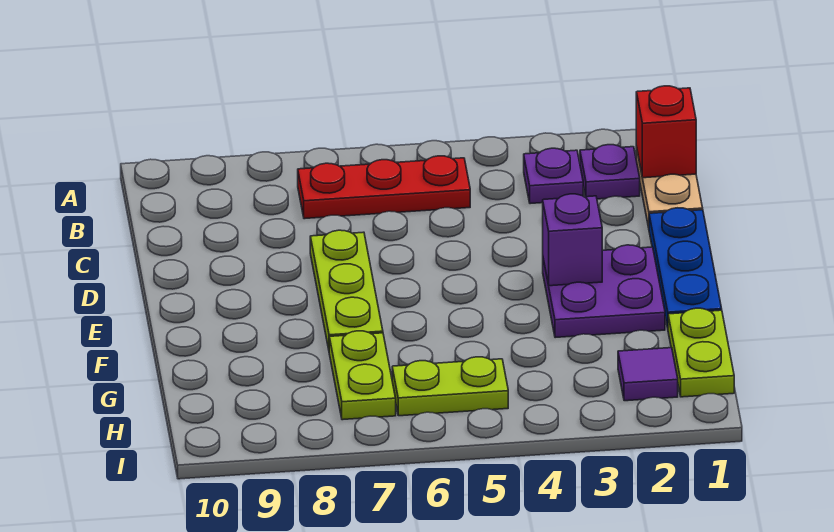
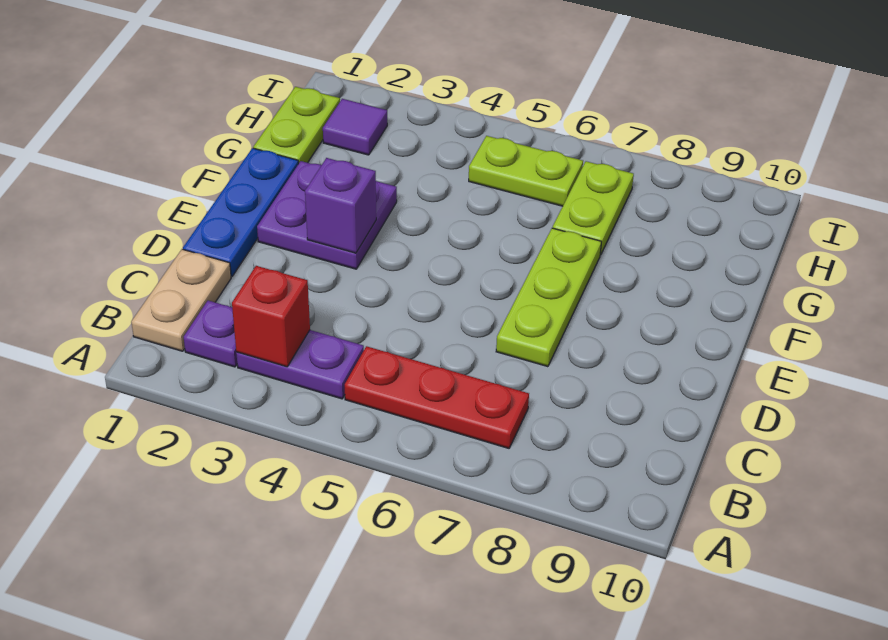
red brick B1 level 2 -> red brick B3 level 2
purple plate B3 level 1 -> purple plate B3:B4 level 1

